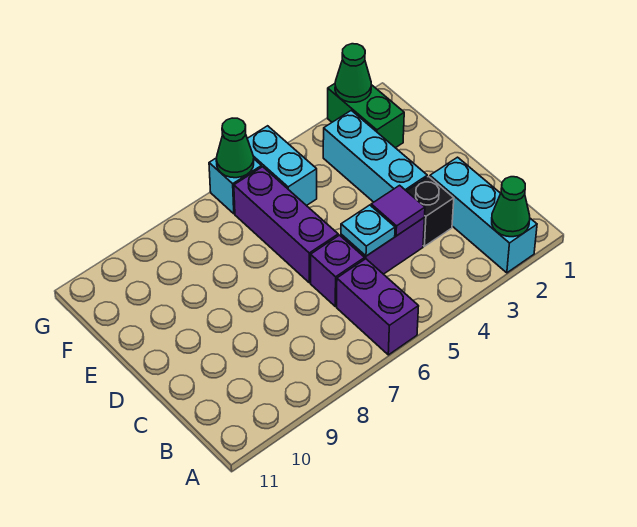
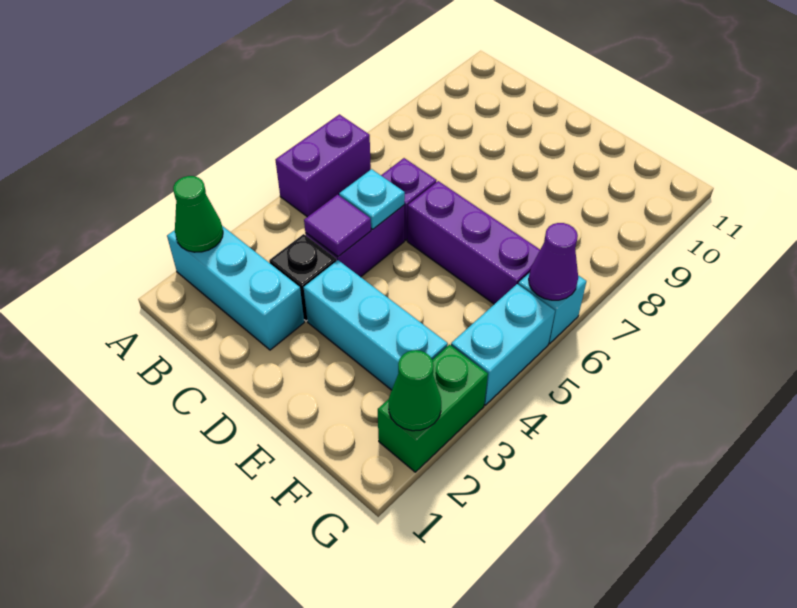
purple brick A6:B6 level 1 -> purple brick A5:A6 level 1
green brick F2:G2 level 1 -> green brick G2:G3 level 1
cyan brick F5:G5 level 1 -> cyan brick G4:G5 level 1
green cone G6 level 2 -> purple cone G6 level 2

